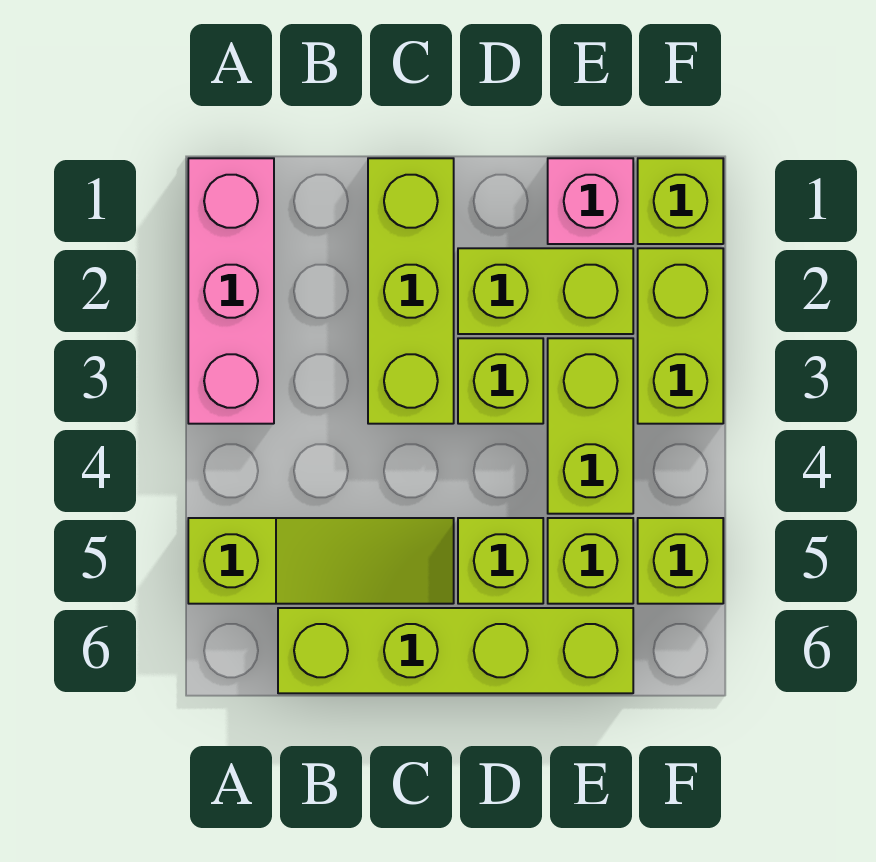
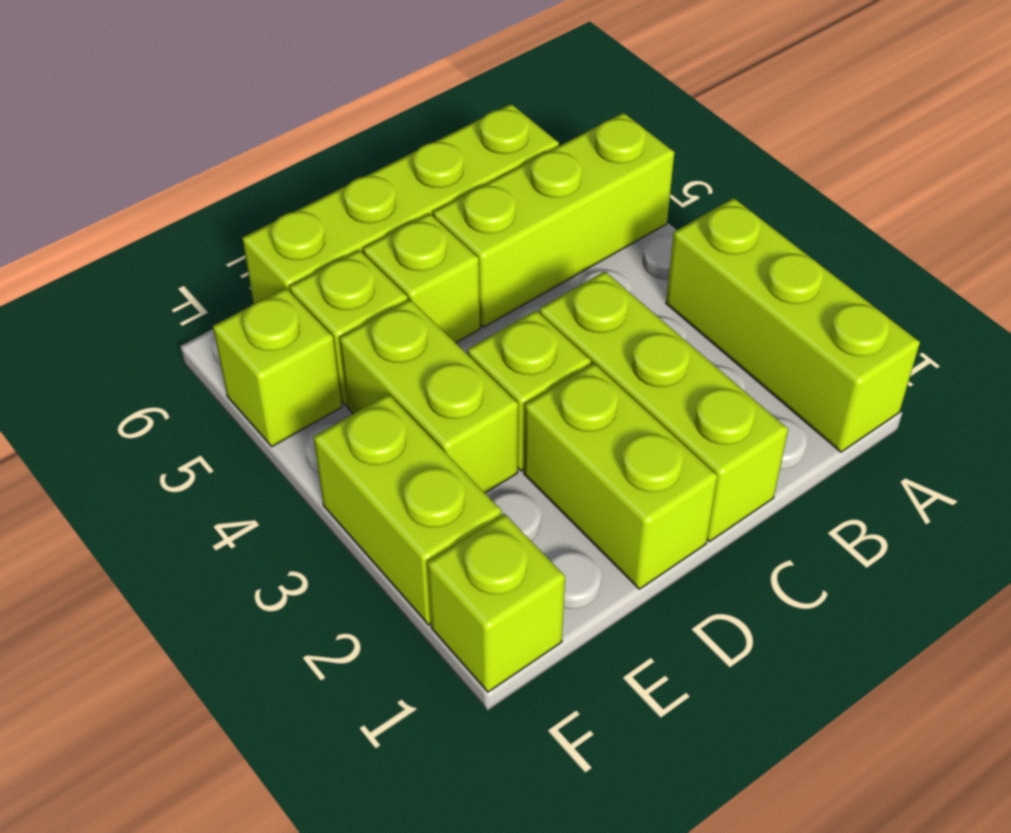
pink brick A1:A3 level 1 -> lime brick A1:A3 level 1
lime slope A5:C5 level 1 top A -> lime brick A5:C5 level 1
lime brick D2:E2 level 1 -> lime brick D1:D2 level 1
pink brick E1 level 1 -> none

